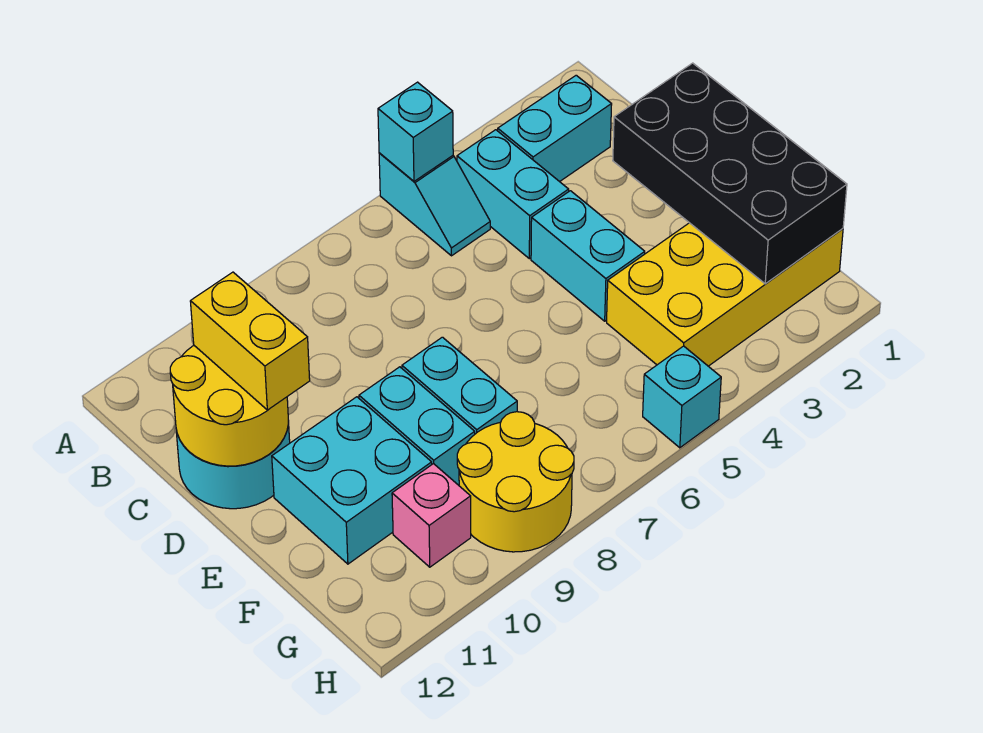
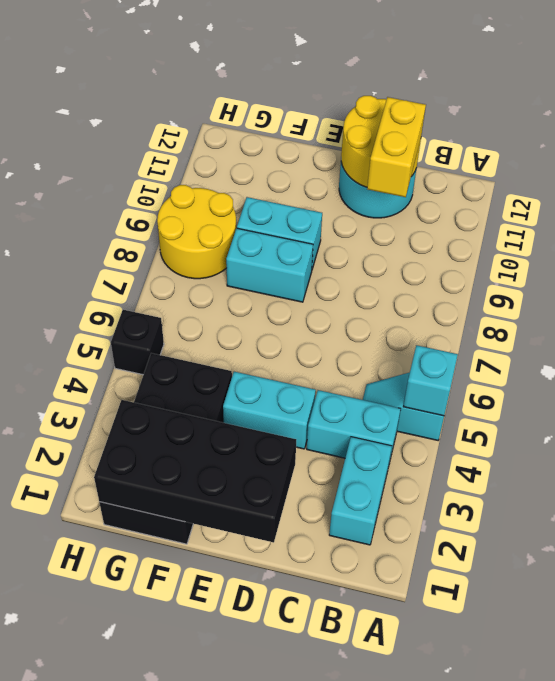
yellow brick C11:D11 level 3 -> yellow brick C10:C11 level 3
cyan brick E10:F11 level 1 -> none
yellow brick F1:G4 level 1 -> black brick F1:G4 level 1
pink brick G10 level 1 -> none
cyan brick H5 level 1 -> black brick H5 level 1

